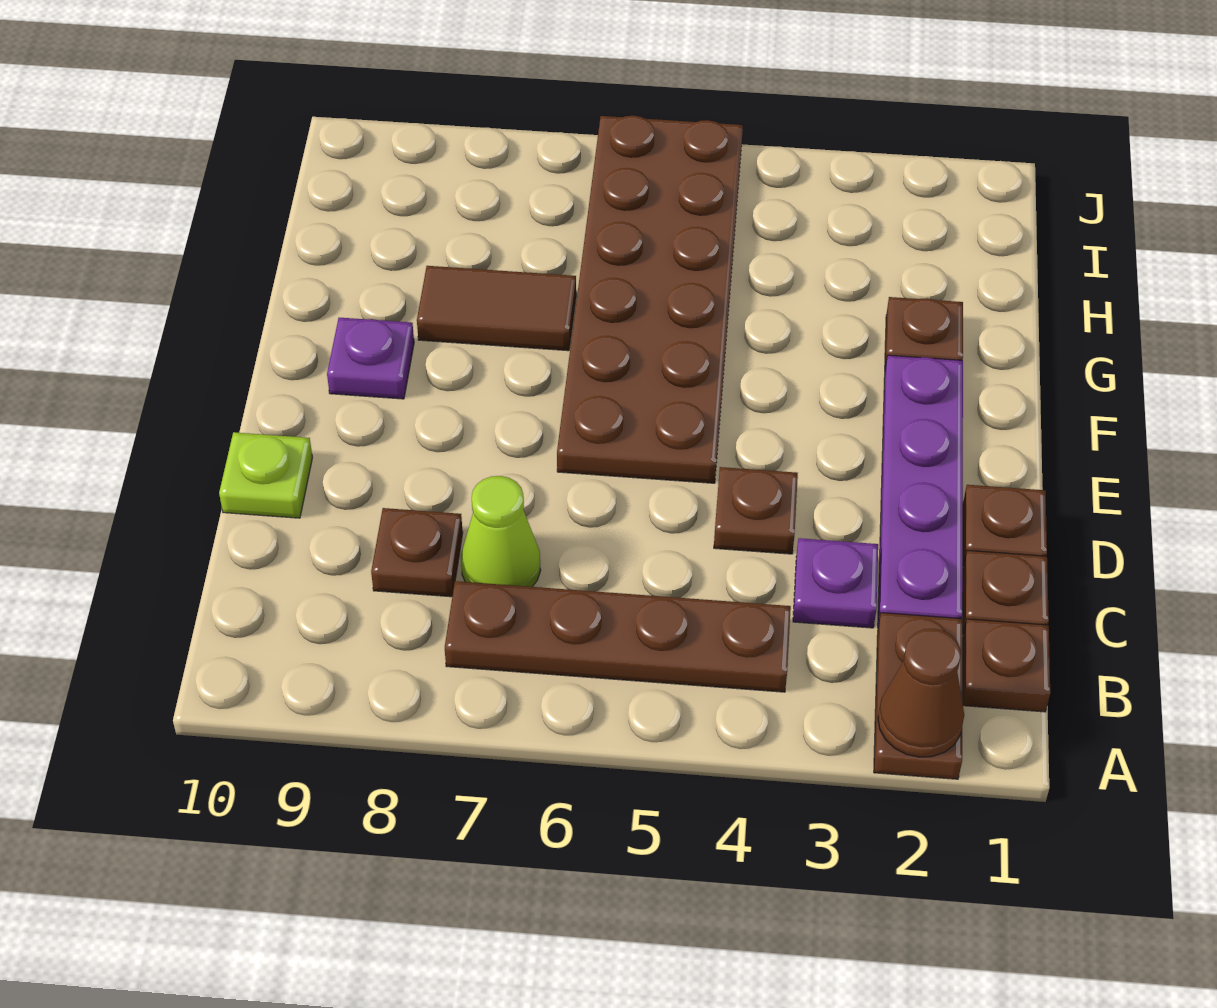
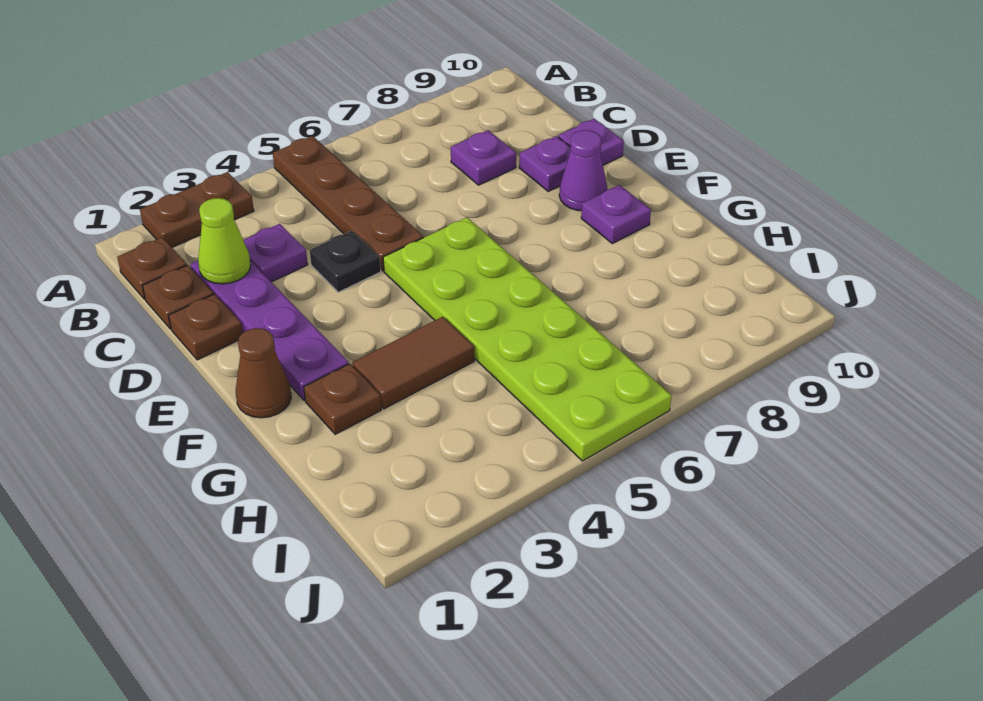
brown plate A2:B2 level 1 -> brown plate A2:A3 level 1
brown cone A2 level 2 -> brown cone F1 level 1
brown plate B4:B7 level 1 -> brown plate A5:D5 level 1
lime cone C7 level 1 -> lime cone C2 level 2
brown plate C8 level 1 -> purple plate C8 level 1
brown plate D4 level 1 -> black plate D4 level 1
none -> purple plate D9 level 1
lime plate D10 level 1 -> purple plate D10 level 1
brown plate E5:J6 level 1 -> lime plate E5:J6 level 1
none -> purple cone E9 level 1
brown tile G7:G8 level 1 -> brown tile G3:G4 level 1

